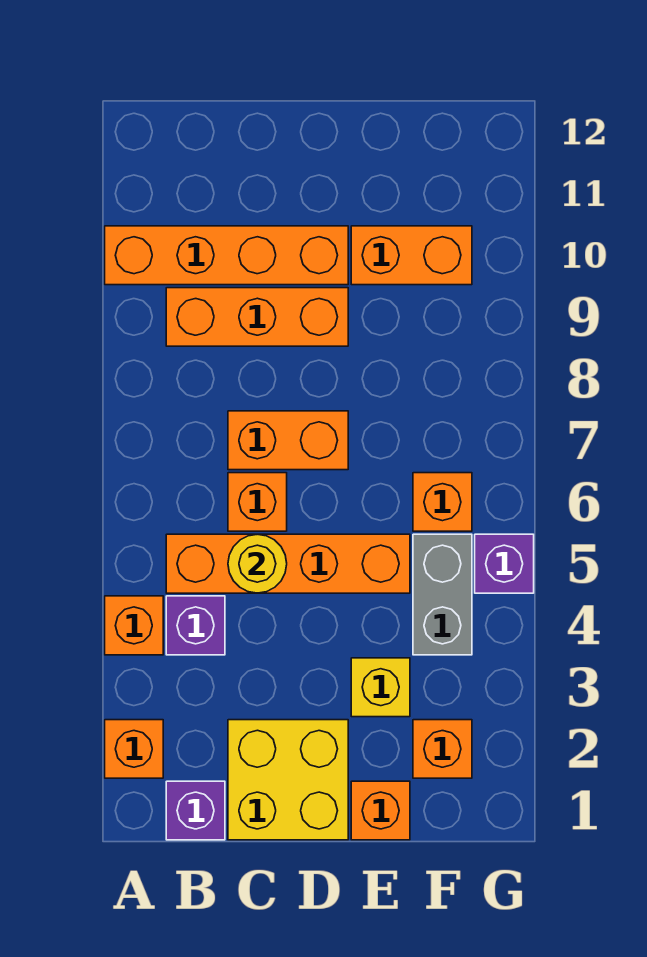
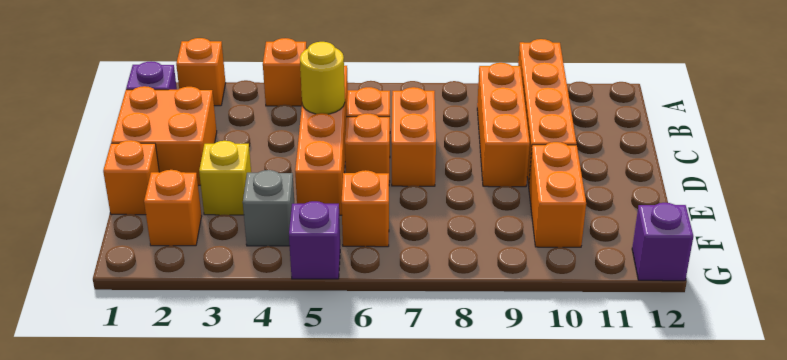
purple brick B4 level 1 -> purple brick G12 level 1
yellow brick C1:D2 level 1 -> orange brick C1:D2 level 1
none -> orange brick D6 level 1
grey brick F4:F5 level 1 -> grey brick F4 level 1

